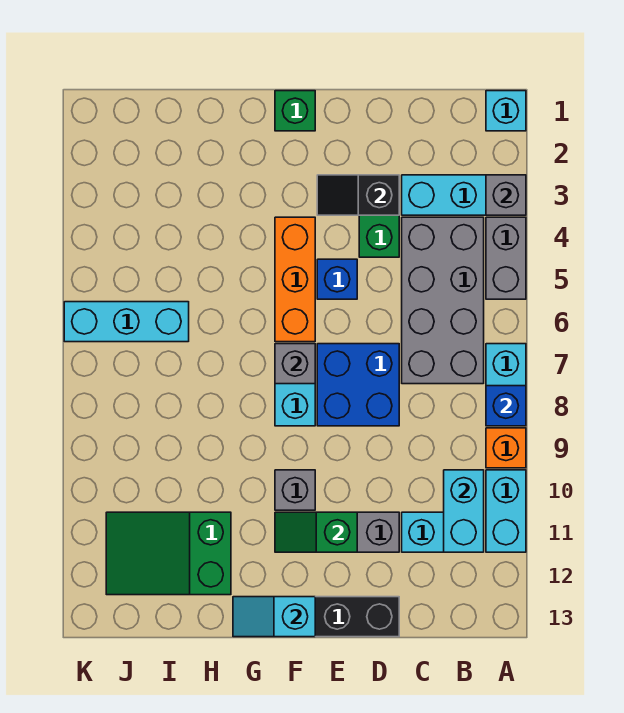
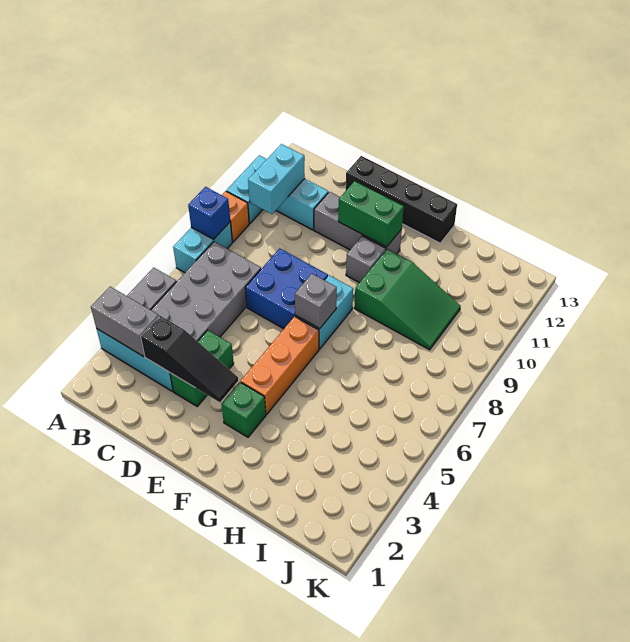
cyan brick A1 level 1 -> none
grey brick A3 level 2 -> grey brick A3:B3 level 2
black slope D3:E3 level 2 top D -> black slope C3:E3 level 2 top C
blue brick E5 level 1 -> none
green slope E11:F11 level 2 top E -> green brick E11:F11 level 2
green brick F1 level 1 -> green brick F3 level 1
cyan slope F13:G13 level 2 top F -> none
green slope H11:J12 level 1 top H -> green slope G9:I10 level 1 top G
cyan brick I6:K6 level 1 -> none

